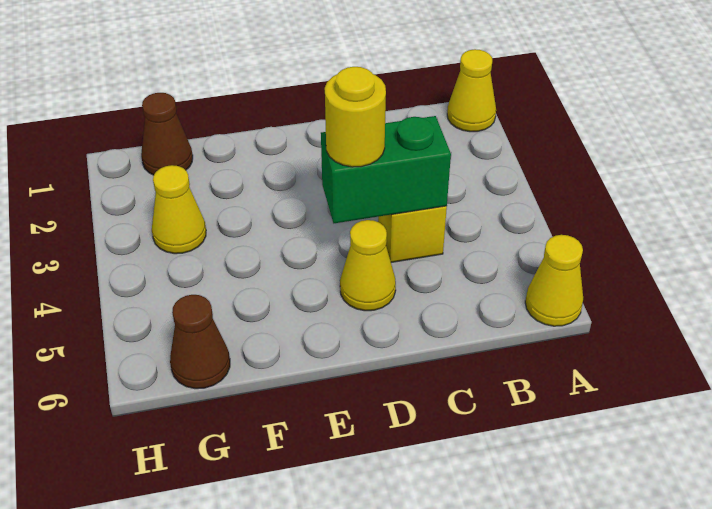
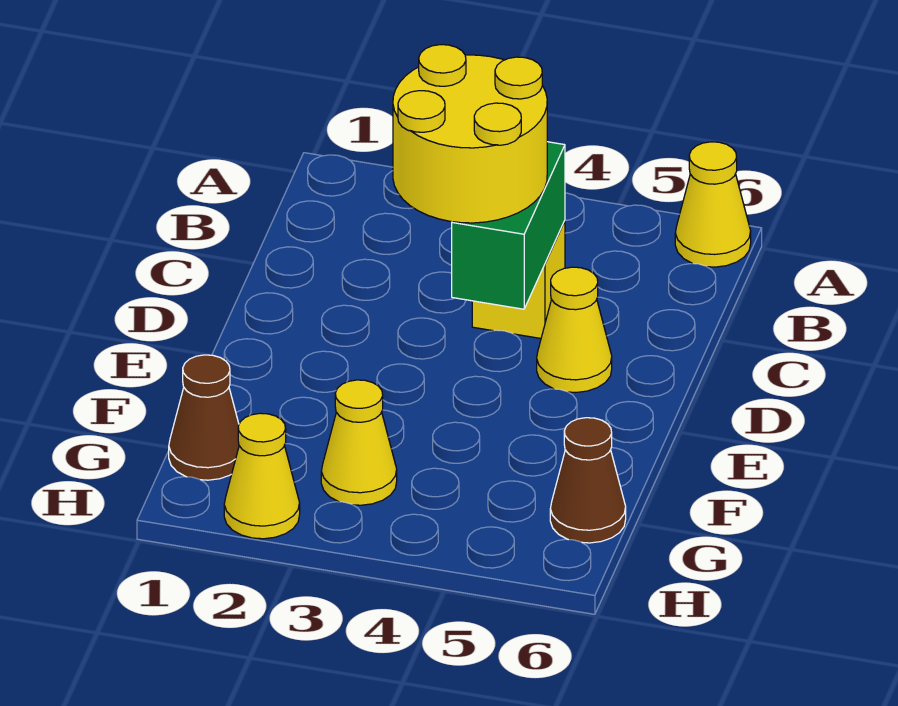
yellow cone A1 level 1 -> yellow cone H2 level 1
yellow round brick D4 level 3 -> yellow round brick C3:D4 level 3

